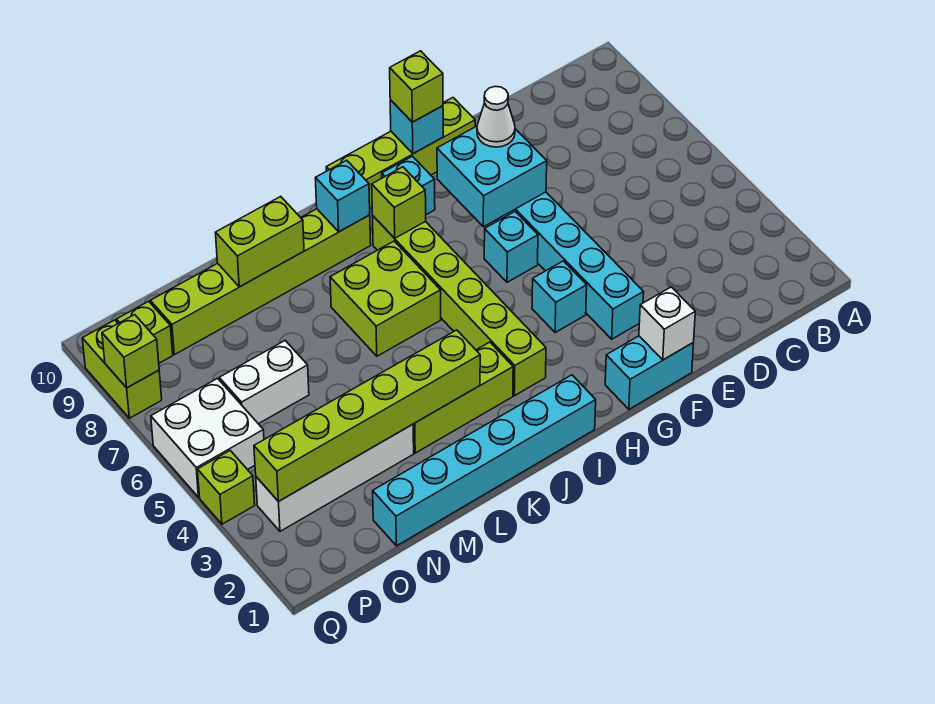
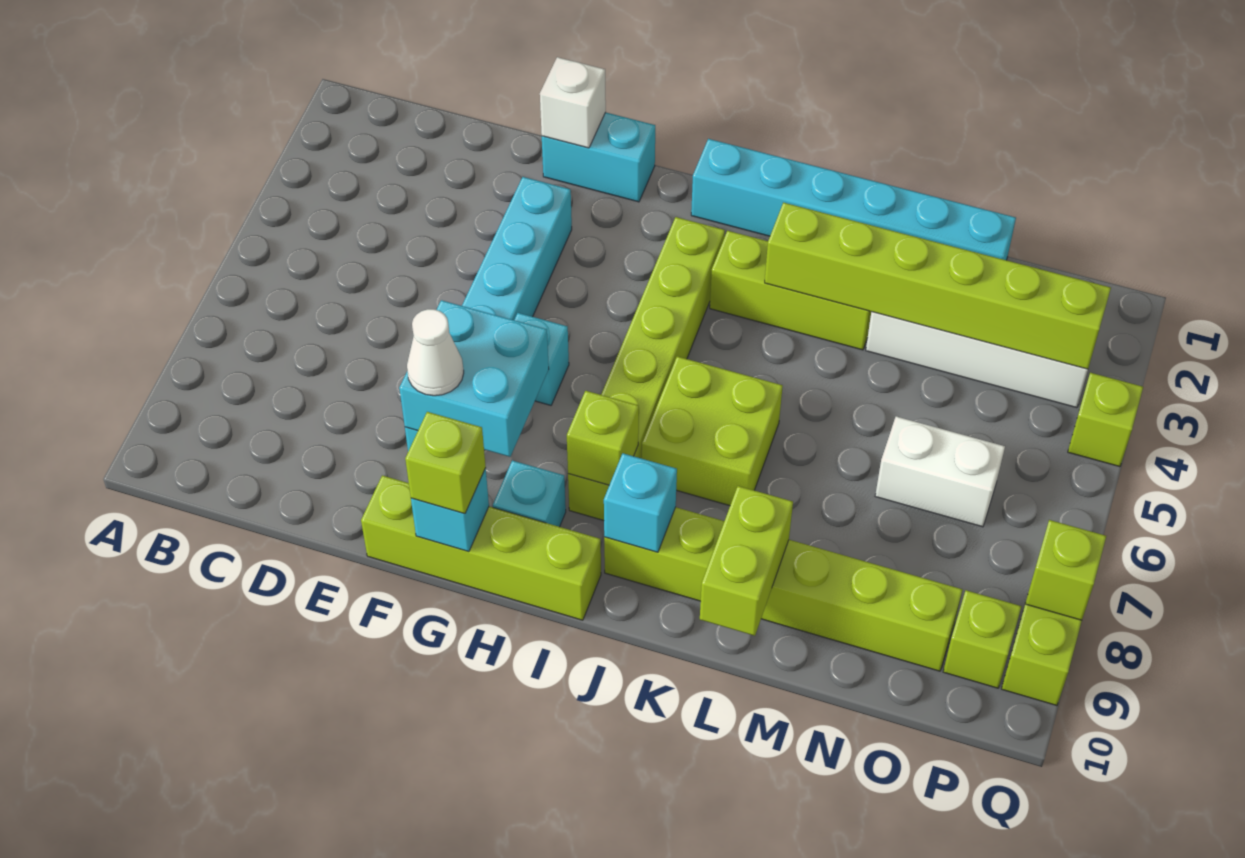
cyan brick G4 level 1 -> none
lime brick L9:M9 level 2 -> lime brick L9:L10 level 2
white brick P5:Q6 level 1 -> none

